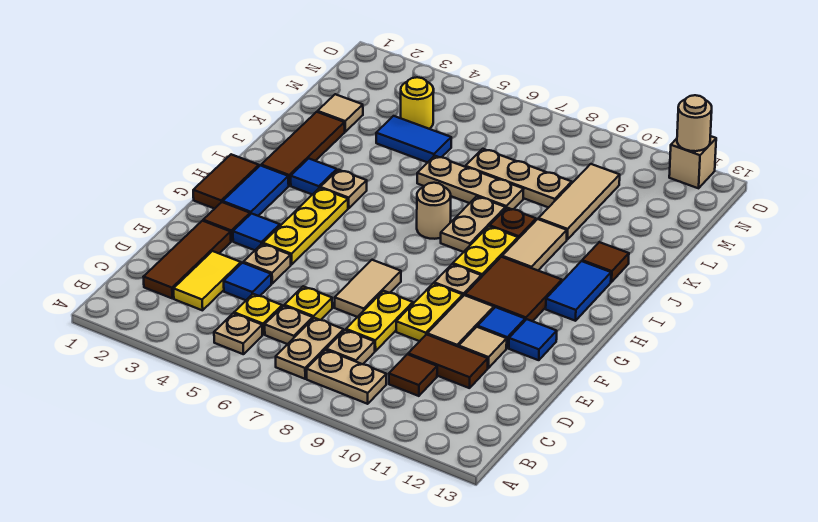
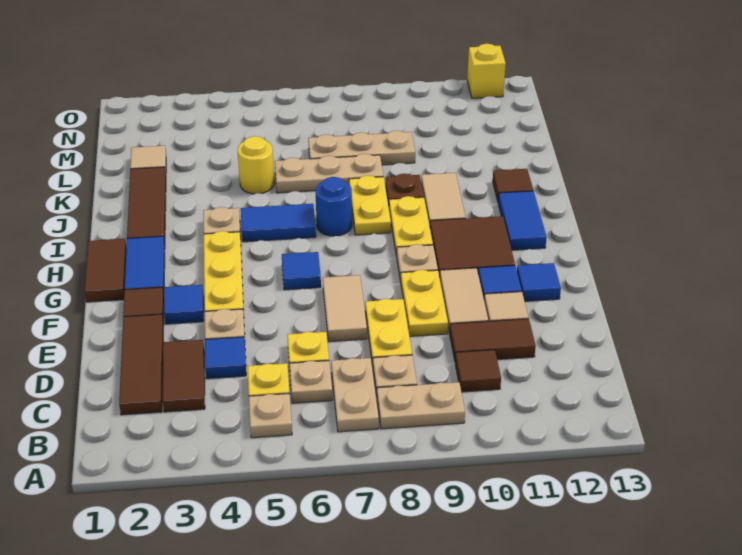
yellow tile C3:D3 level 1 -> brown tile C3:D3 level 1
blue tile I3 level 1 -> blue tile G6 level 1
tan round brick I7 level 1 -> blue round brick I7 level 1
tan plate I8:J8 level 1 -> yellow plate I8:J8 level 1
tan tile K10:M10 level 1 -> none
blue tile L4:L5 level 1 -> blue tile I5:I6 level 1
yellow round brick M4 level 1 -> yellow round brick K5 level 1
tan brick O12 level 1 -> yellow brick O12 level 1
tan round brick O12 level 2 -> none

